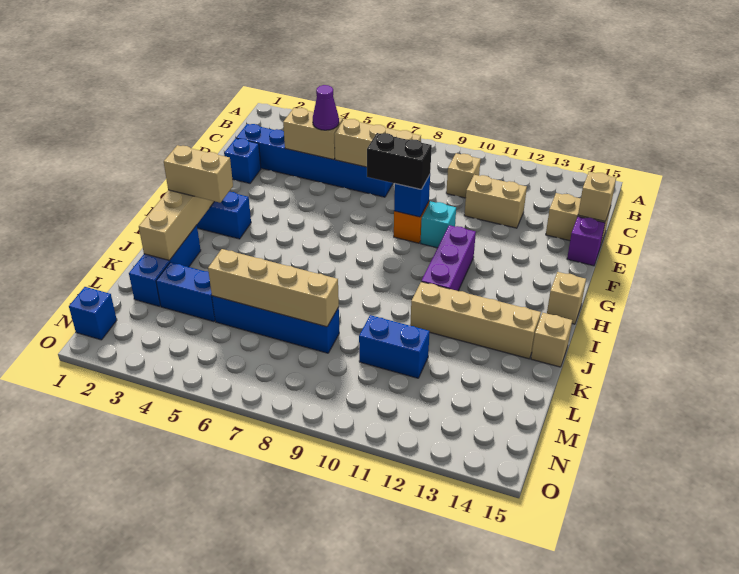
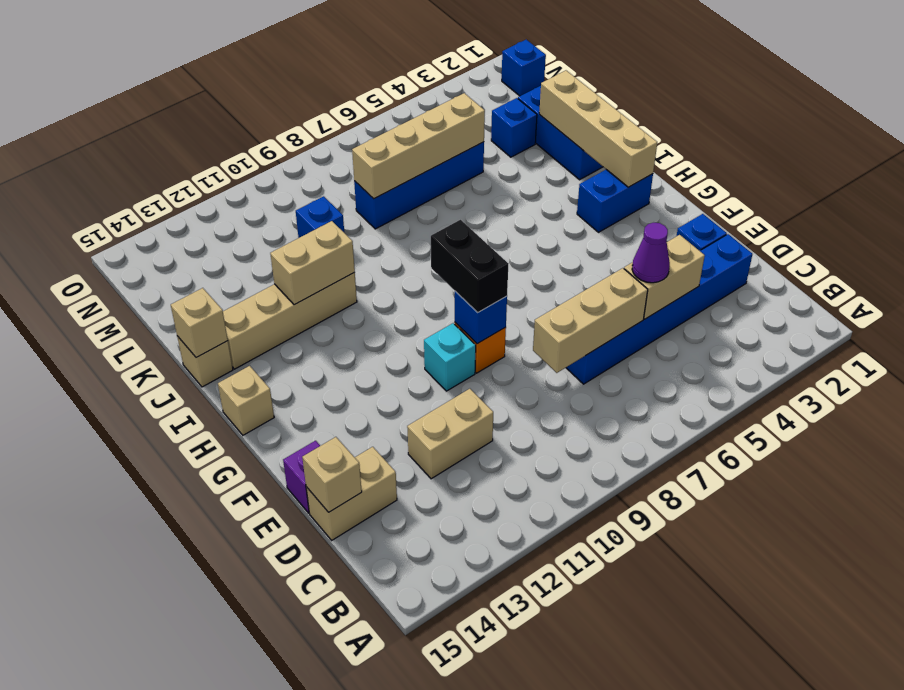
tan brick C10 level 1 -> tan brick J15 level 2
black brick F8:F9 level 3 -> black brick F9:G9 level 3
purple brick G11:I11 level 1 -> none
tan brick I2:I3 level 3 -> tan brick J11:J12 level 2
blue brick L3:L4 level 1 -> blue brick L3 level 1
blue brick L10:L11 level 1 -> blue brick L10 level 1

